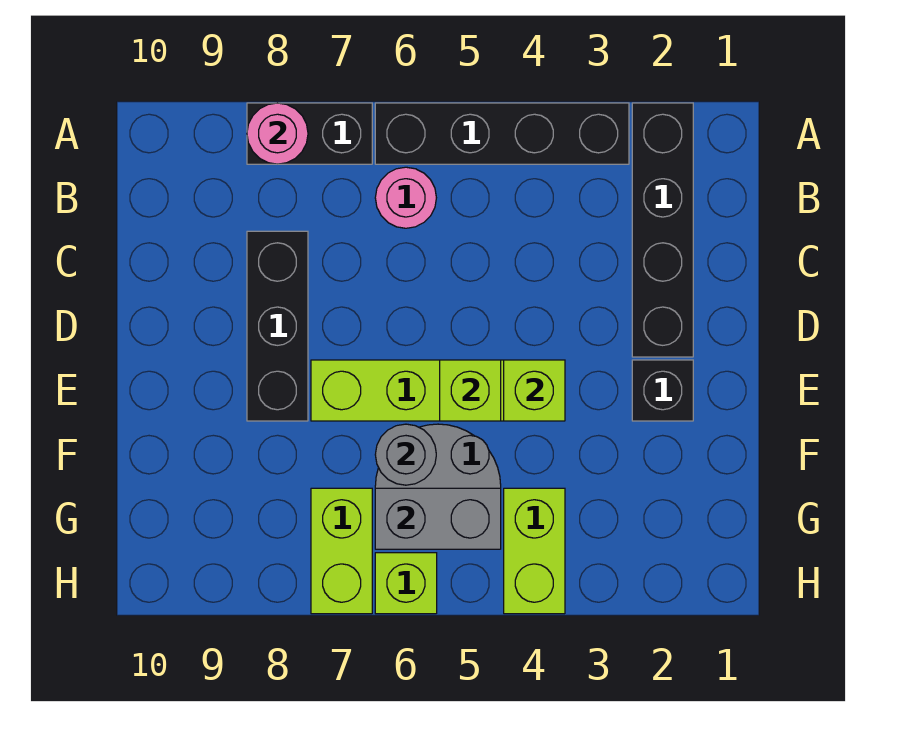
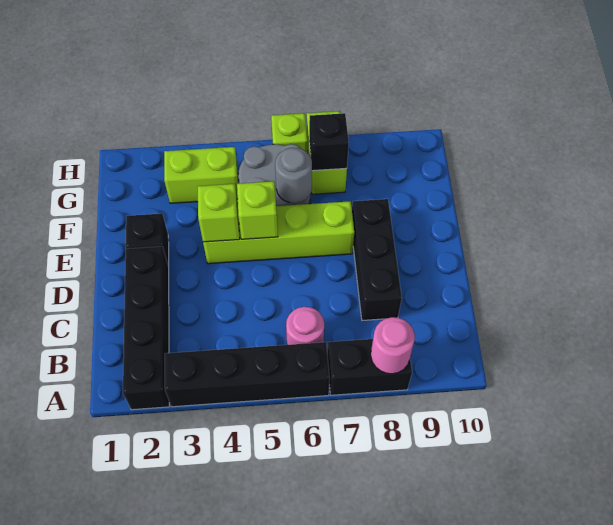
lime brick G4:H4 level 1 -> lime brick G3:G4 level 1
grey brick G5:G6 level 2 -> none
none -> black brick G7 level 2

